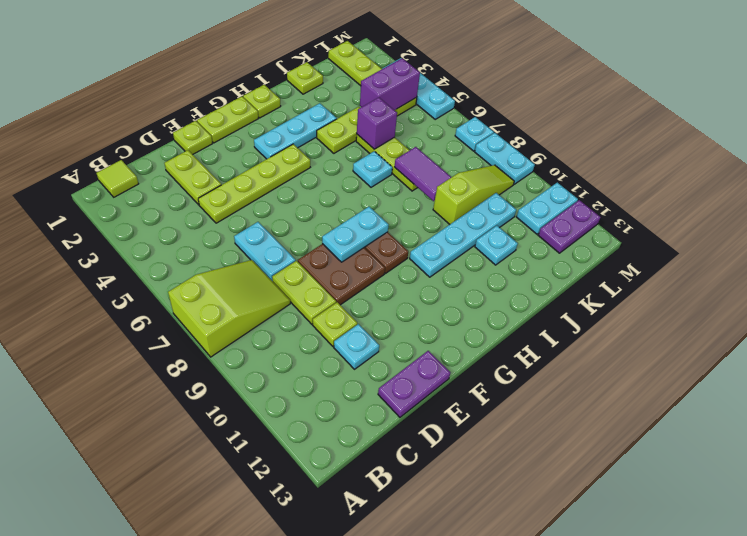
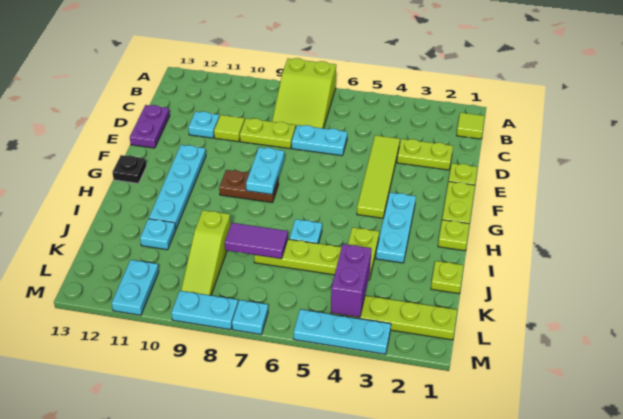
lime plate D4:G4 level 1 -> lime tile D4:G4 level 1
lime plate D10 level 1 -> lime tile D10 level 1
brown plate E8:F9 level 1 -> none
none -> black plate G13 level 1
cyan plate H10:K10 level 1 -> cyan plate F11:I11 level 1
purple brick J5 level 2 -> none
purple plate L12:M12 level 1 -> none

